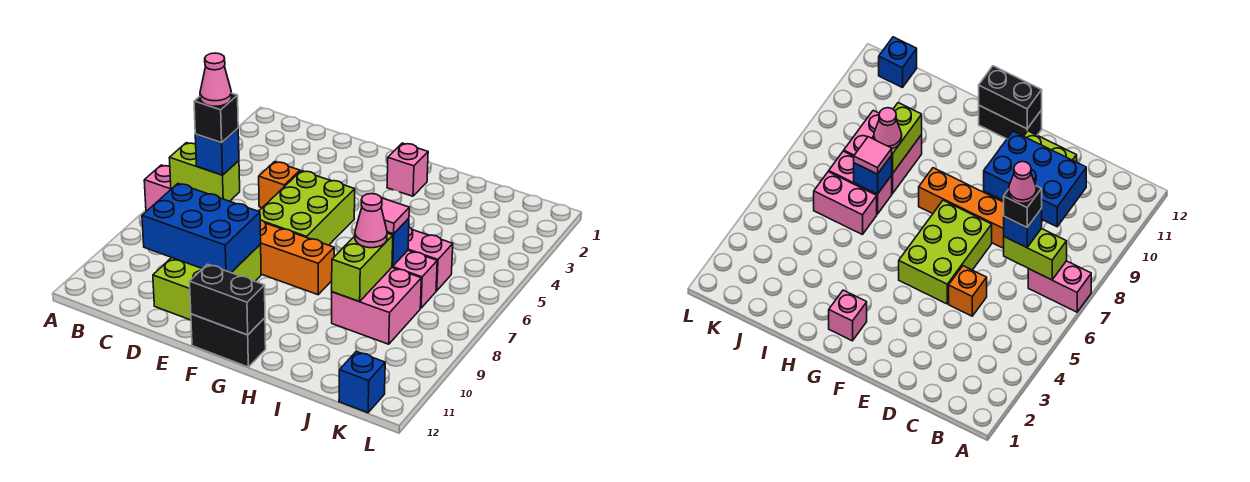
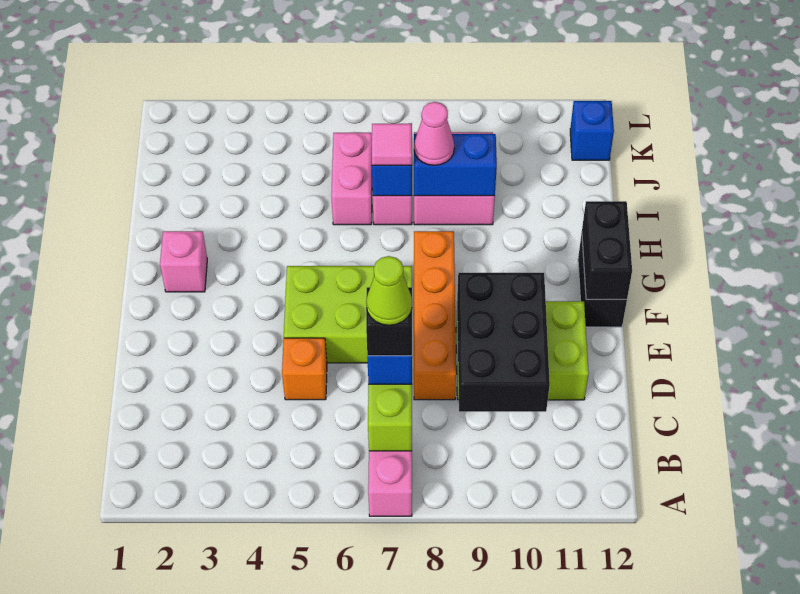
pink cone C7 level 5 -> lime cone C7 level 5
blue brick C9:E10 level 2 -> black brick C9:E10 level 2
lime brick I8:I9 level 2 -> blue brick I8:I9 level 2

